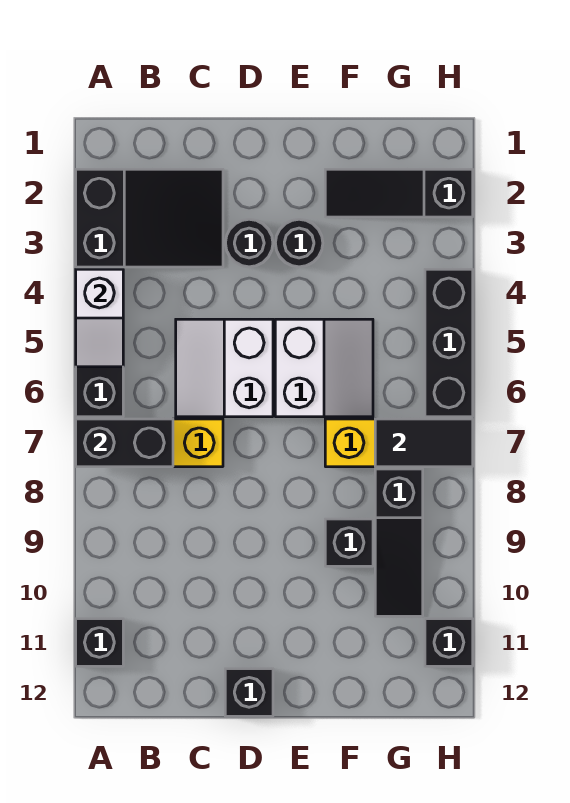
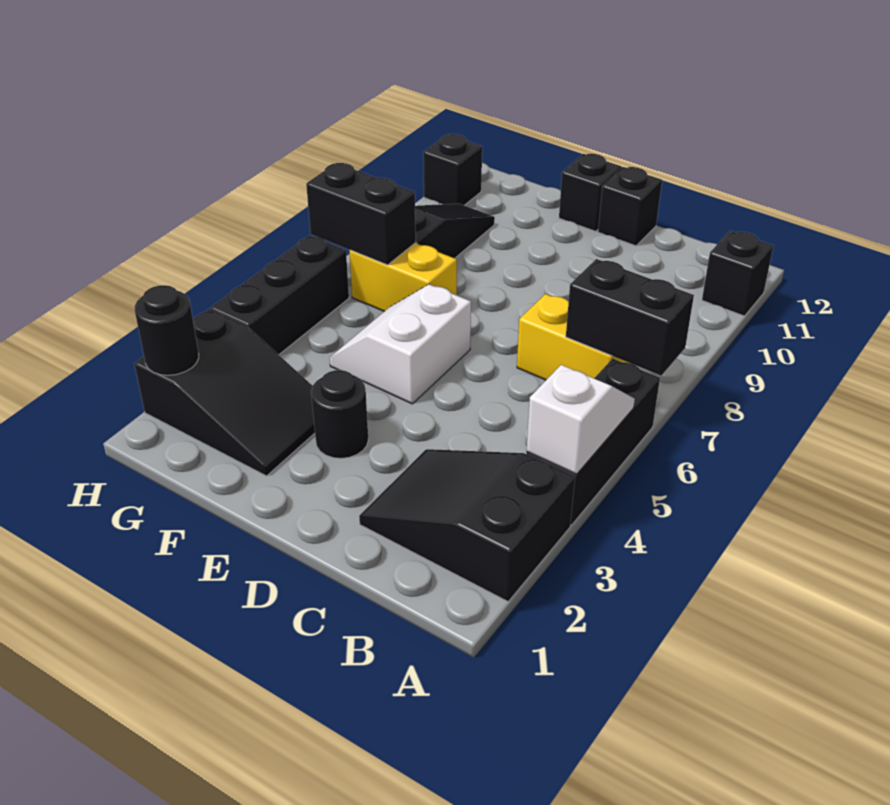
white slope C5:D6 level 1 top D -> none
black round brick D3 level 1 -> black round brick H2 level 2
black slope F2:H2 level 1 top H -> black slope F2:H3 level 1 top H
black brick F9 level 1 -> black brick E12 level 1
black tile G7:H7 level 2 -> black brick G7:H7 level 2

